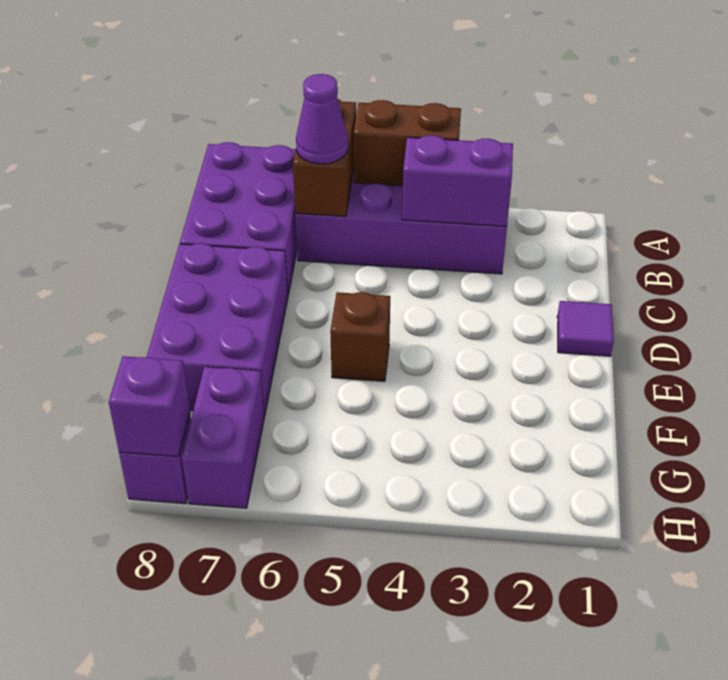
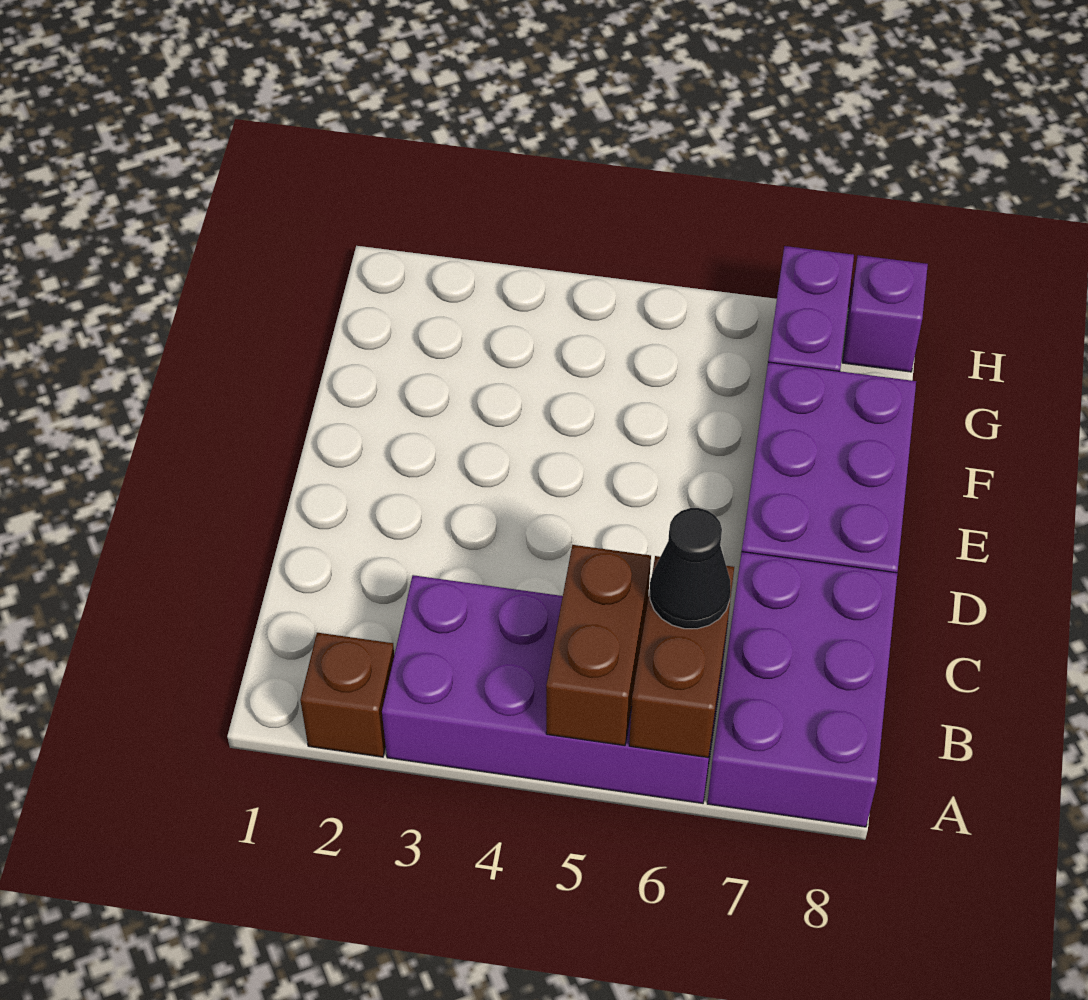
brown brick A4:A5 level 2 -> brown brick A5:B5 level 2
purple brick B3:B4 level 2 -> none
purple cone B6 level 3 -> black cone B6 level 3
purple tile D1 level 1 -> none
brown brick E5 level 1 -> brown brick A2 level 1
purple brick H8 level 2 -> none

